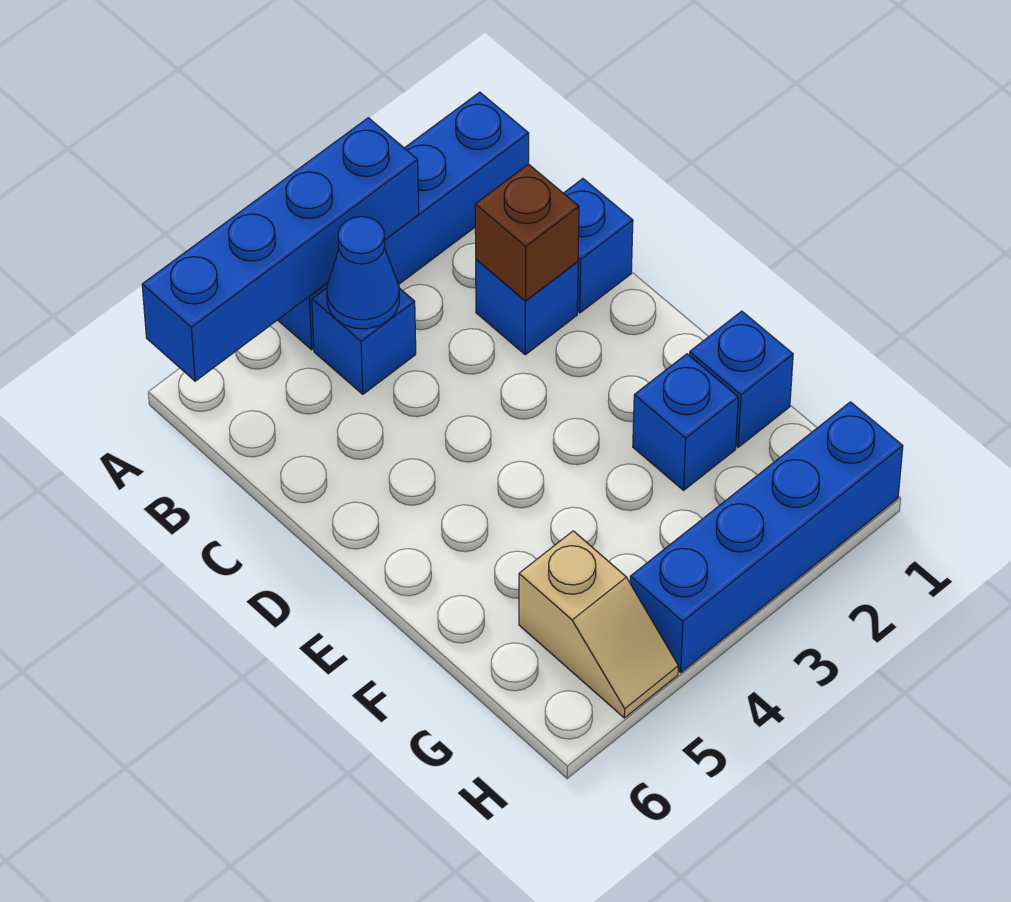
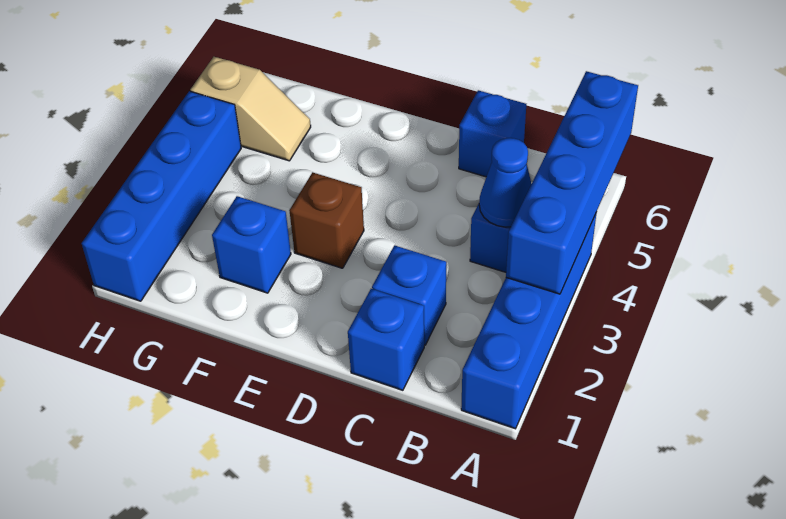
brown brick C2 level 2 -> brown brick E3 level 1
blue brick F1 level 1 -> blue brick C6 level 1
tan slope G5:H5 level 1 top G -> tan slope G5:H5 level 1 top H

